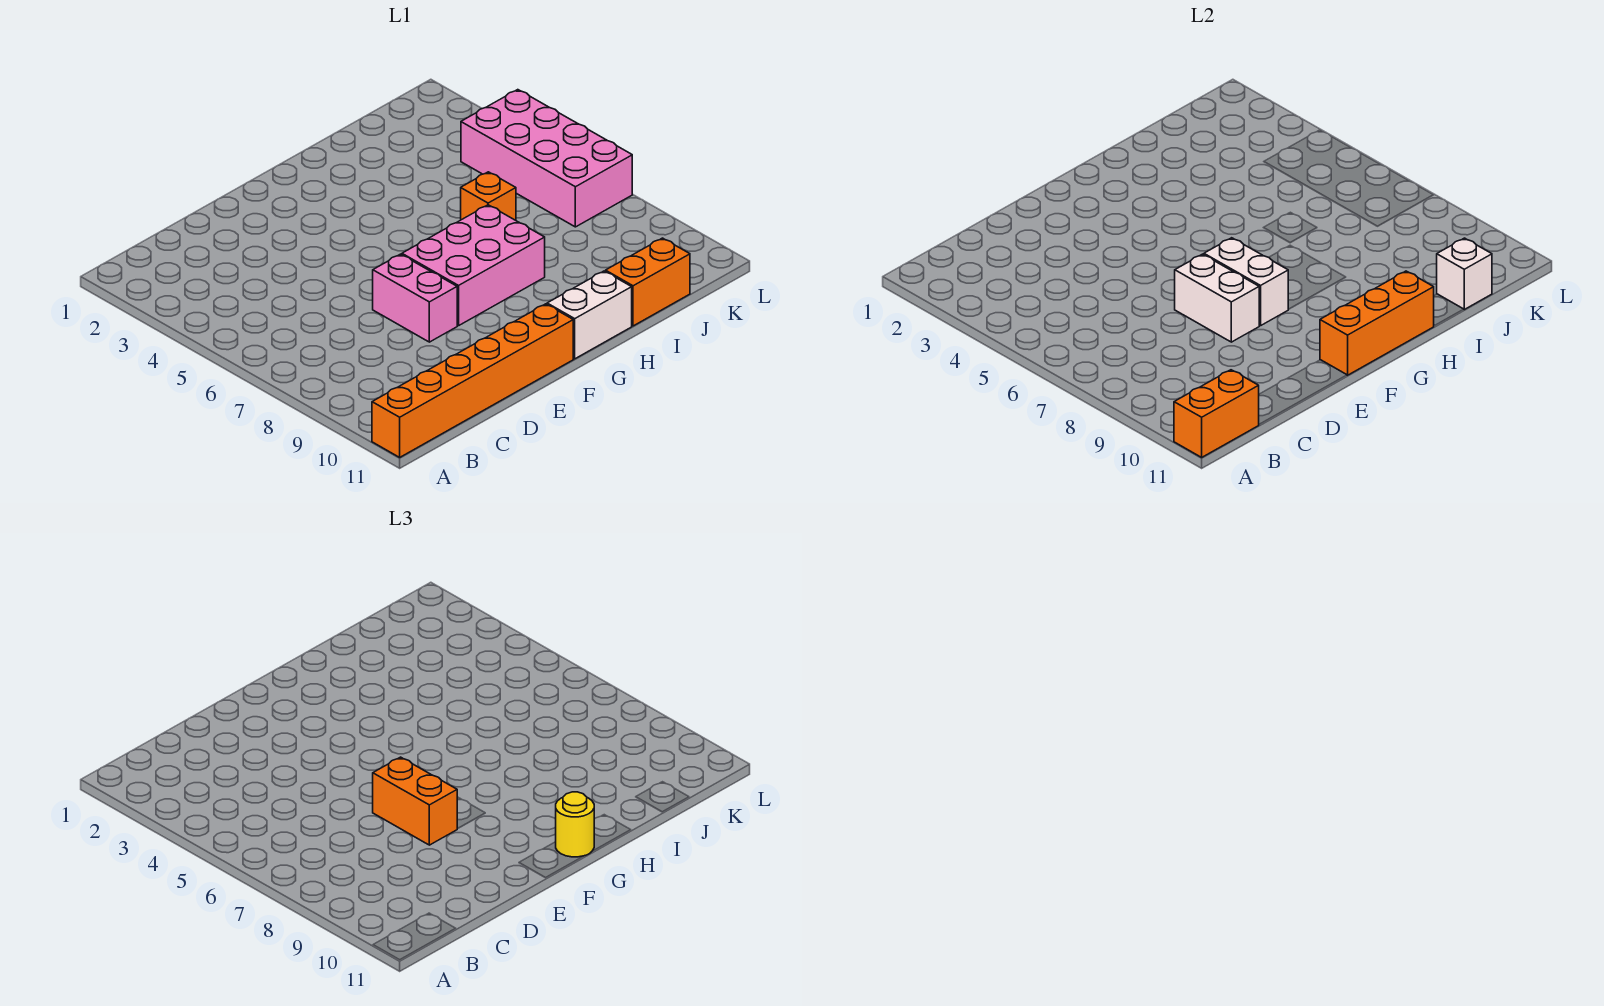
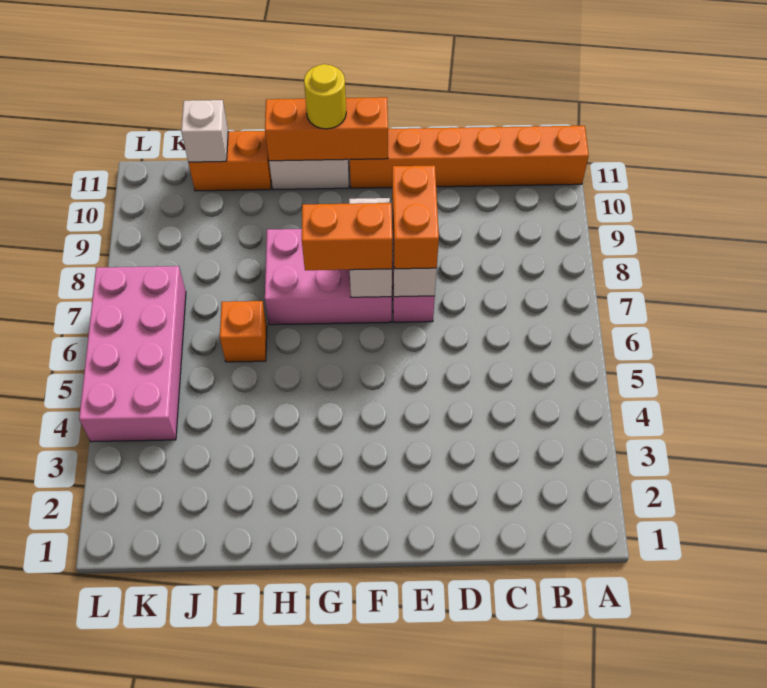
orange brick A11:B11 level 2 -> orange brick F7:G7 level 3

